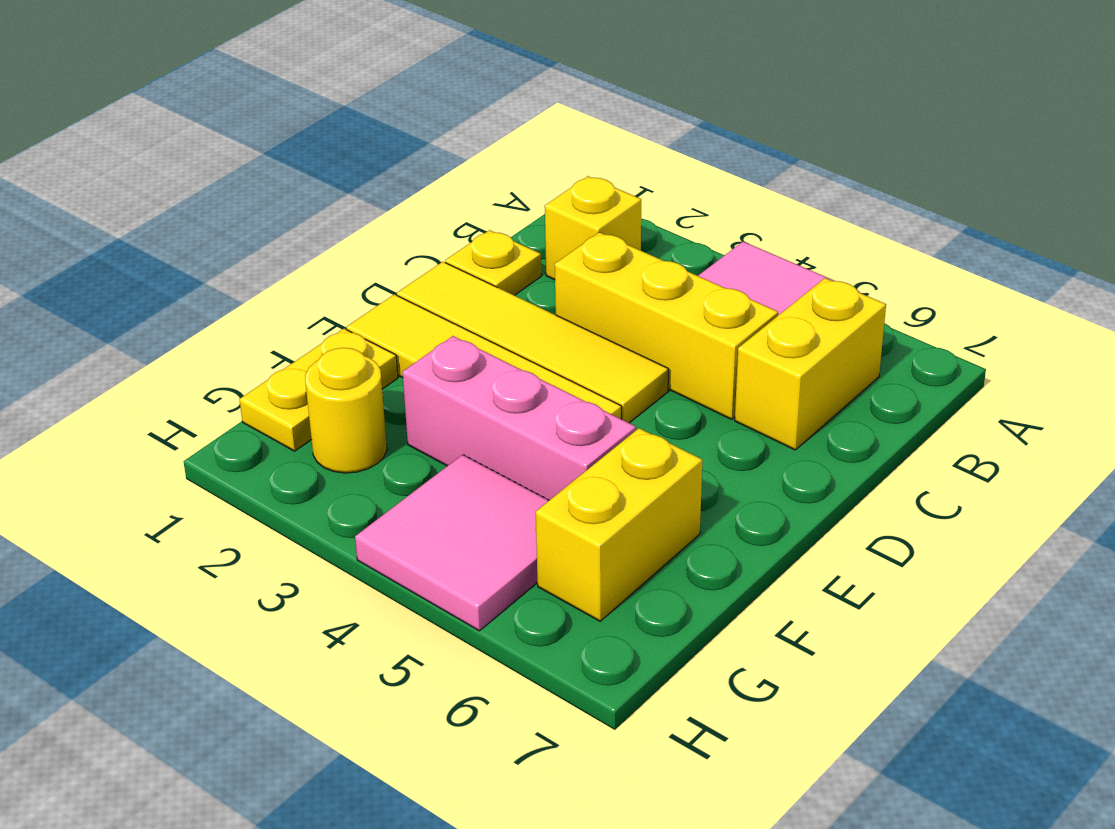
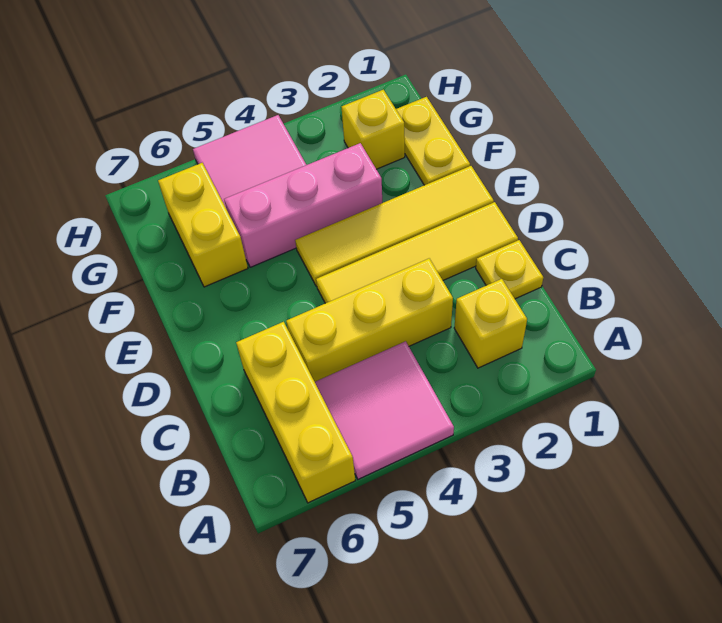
yellow brick B6:C6 level 1 -> yellow brick A6:C6 level 1
yellow round brick G2 level 1 -> yellow brick G2 level 1

